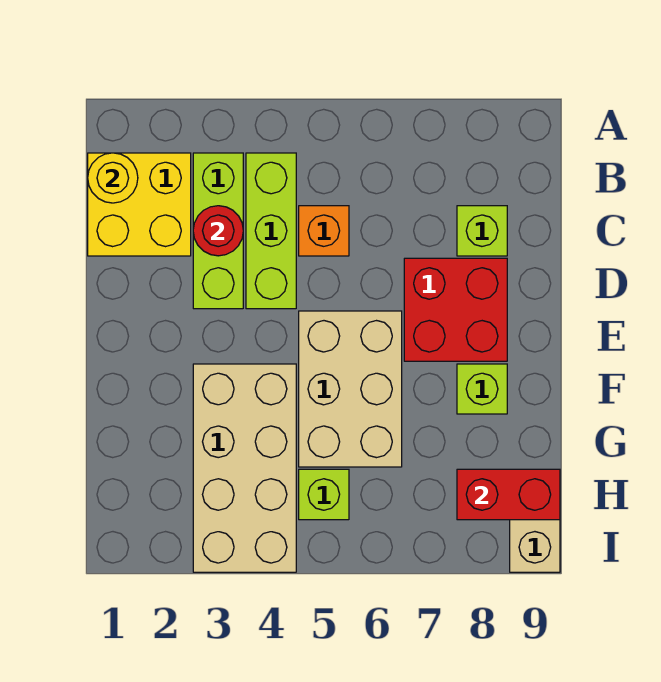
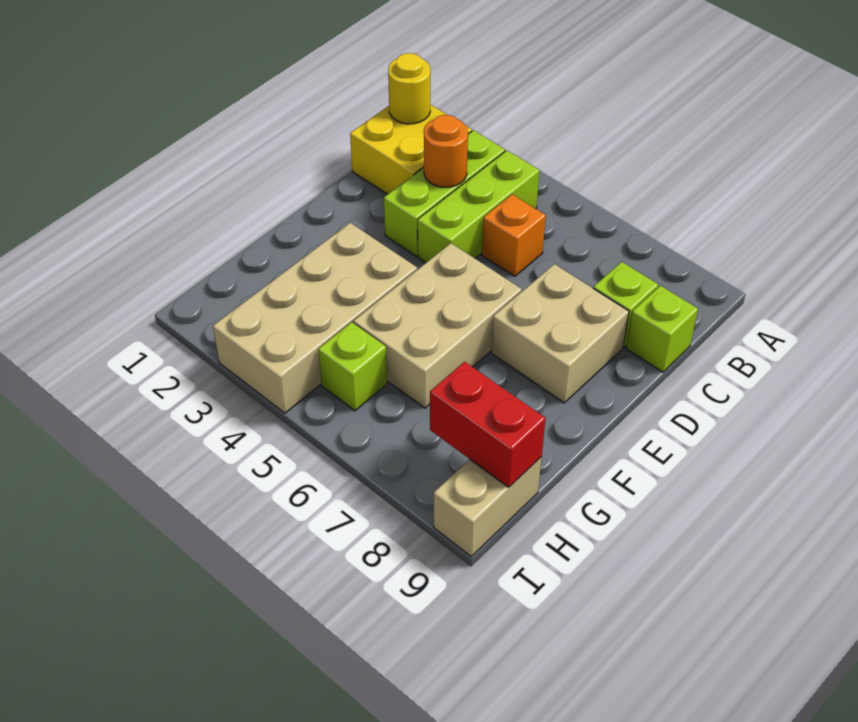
red round brick C3 level 2 -> orange round brick C3 level 2
red brick D7:E8 level 1 -> tan brick D7:E8 level 1
lime brick F8 level 1 -> lime brick C9 level 1

